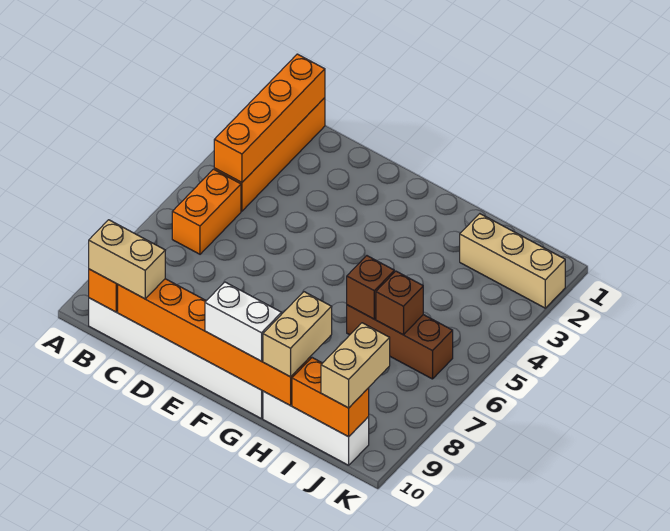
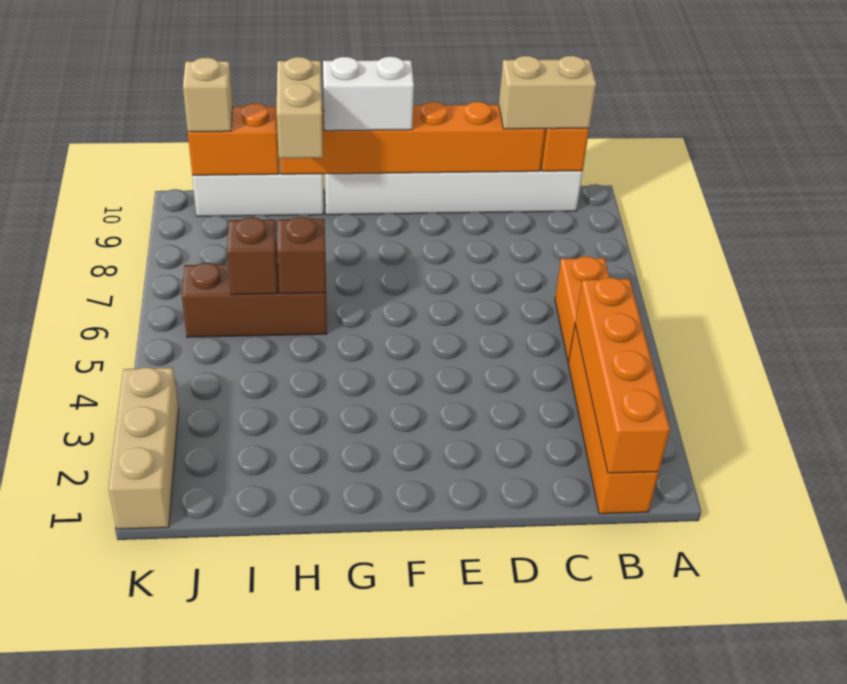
tan brick I2:K2 level 1 -> tan brick K1:K3 level 1
tan brick J9:J10 level 3 -> tan brick J10 level 3

